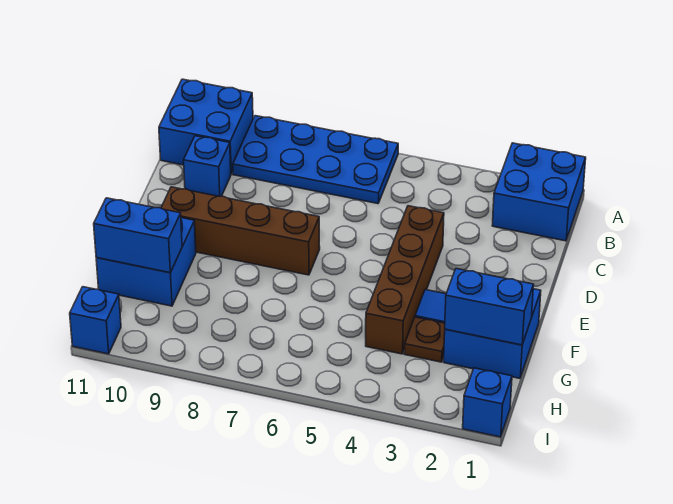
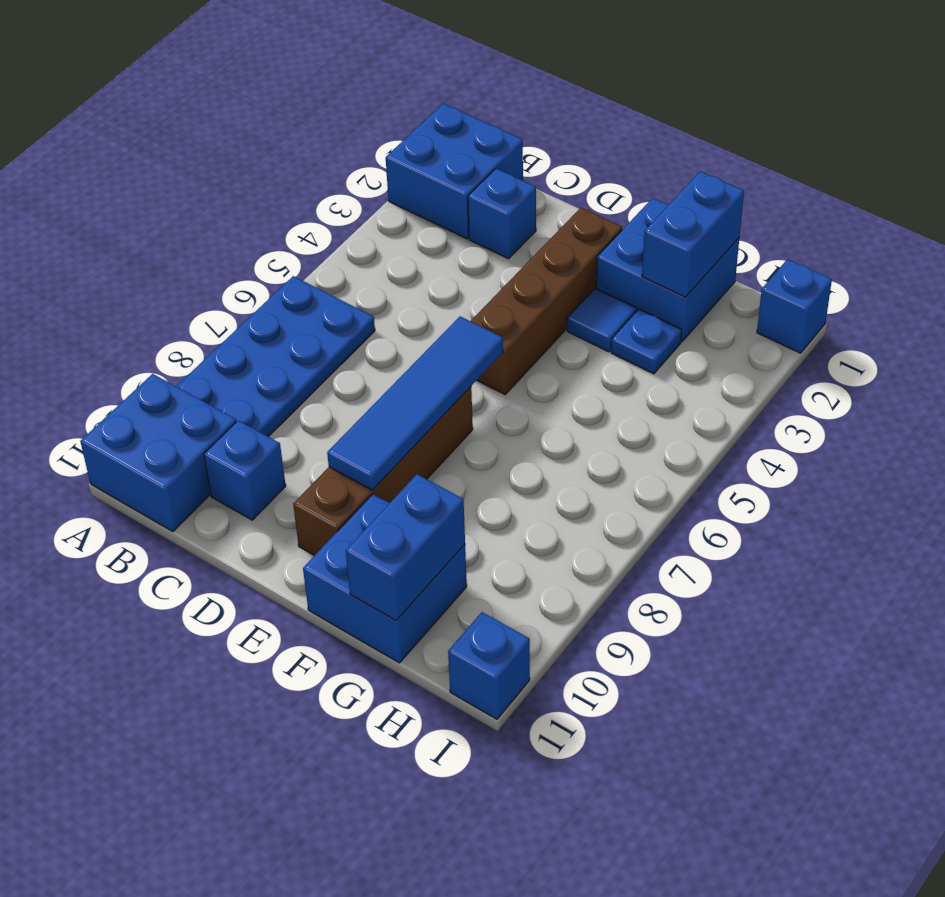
none -> blue brick C2 level 1
brown brick D4:G4 level 1 -> brown brick E2:E5 level 1
none -> blue tile E6:E9 level 2
brown plate G3 level 1 -> blue plate G3 level 1

